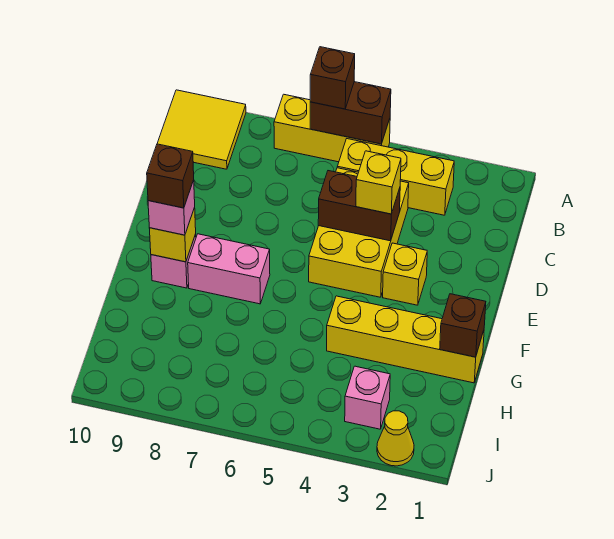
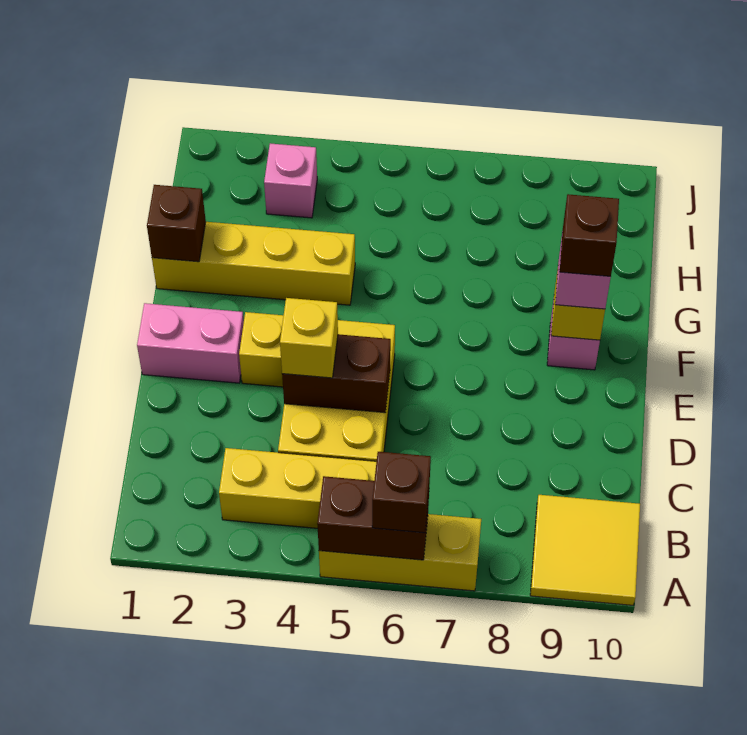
pink brick F7:F8 level 1 -> pink brick E1:E2 level 1
yellow cone J2 level 1 -> none

